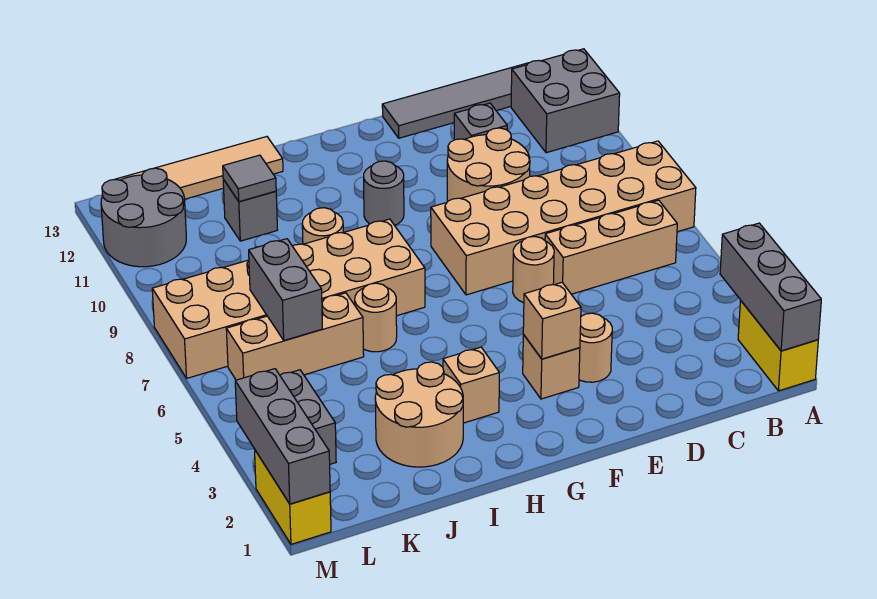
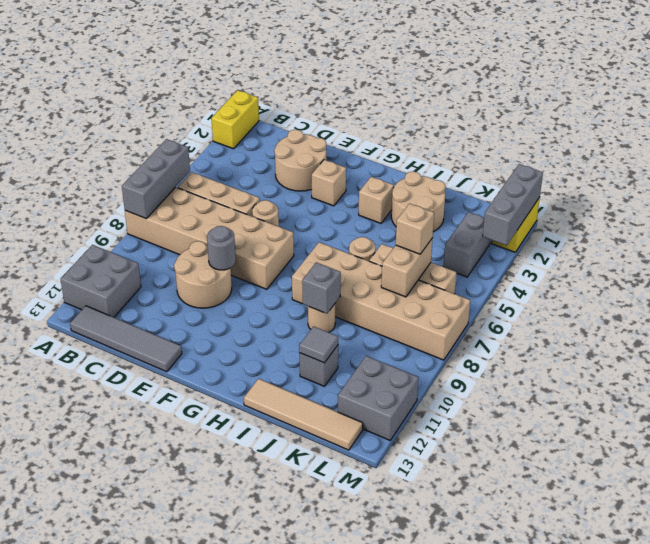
grey brick A1:A3 level 2 -> grey brick A6:A8 level 2
grey brick D11 level 1 -> grey brick I9 level 2
tan round brick E3 level 1 -> tan round brick D2:E3 level 1
tan brick F3 level 2 -> tan brick K6 level 3
grey round brick G10 level 1 -> grey round brick E9 level 2
grey brick K6:K7 level 2 -> tan brick K6:K7 level 2
grey round brick L11:M12 level 1 -> grey brick L11:M12 level 1

